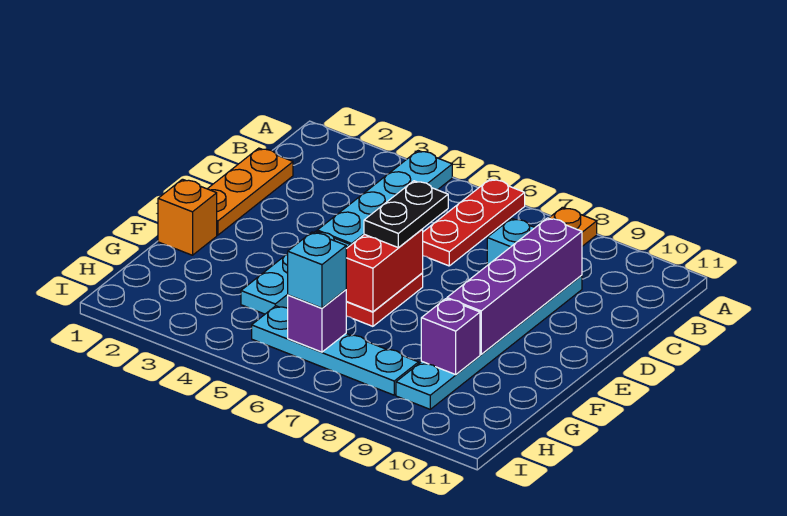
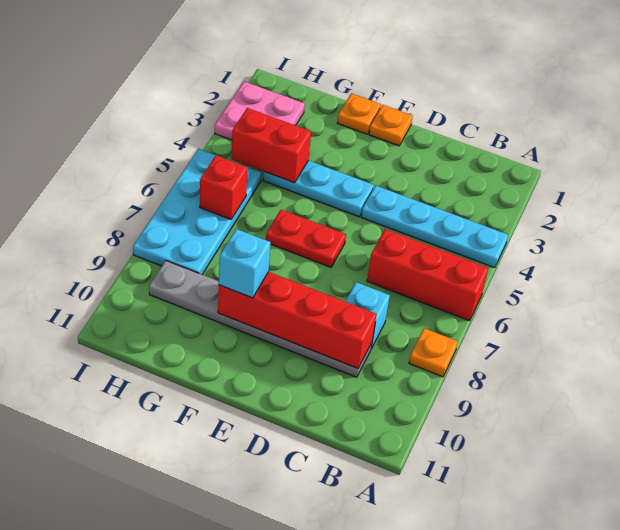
red plate A6:C6 level 1 -> red brick A6:C6 level 1
orange plate C1:E1 level 1 -> orange plate E1 level 1
cyan plate C9:H9 level 1 -> grey plate C9:H9 level 1
purple brick C9:F9 level 2 -> red brick C9:F9 level 2
black plate D6:E6 level 3 -> none
red brick E6:F6 level 2 -> red brick G4:H4 level 2
orange brick F1 level 1 -> orange plate F1 level 1
purple brick G9 level 2 -> none
none -> pink plate H2:I3 level 1
cyan plate H5:H8 level 1 -> cyan plate H5:I8 level 1
purple brick H6 level 2 -> red brick H6 level 2
cyan brick H6 level 3 -> cyan brick F9 level 3

